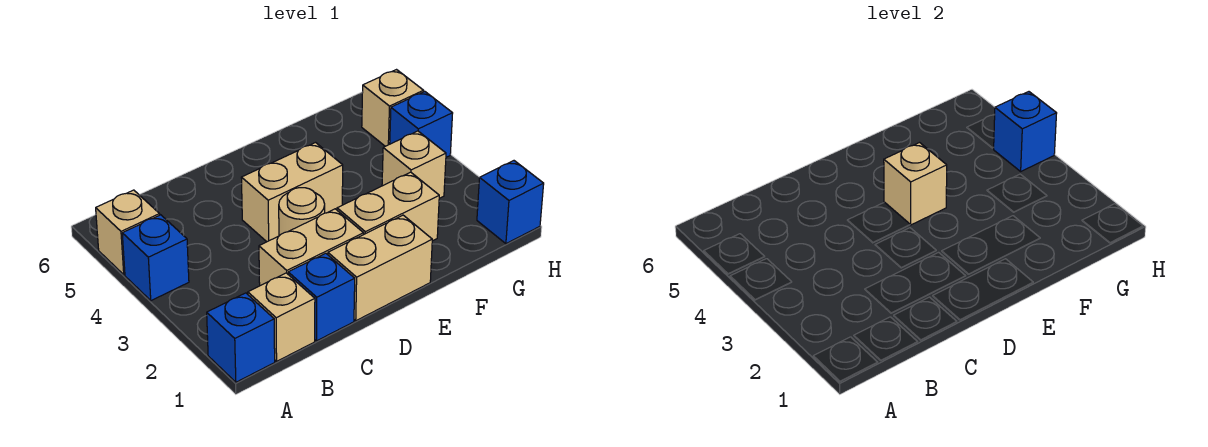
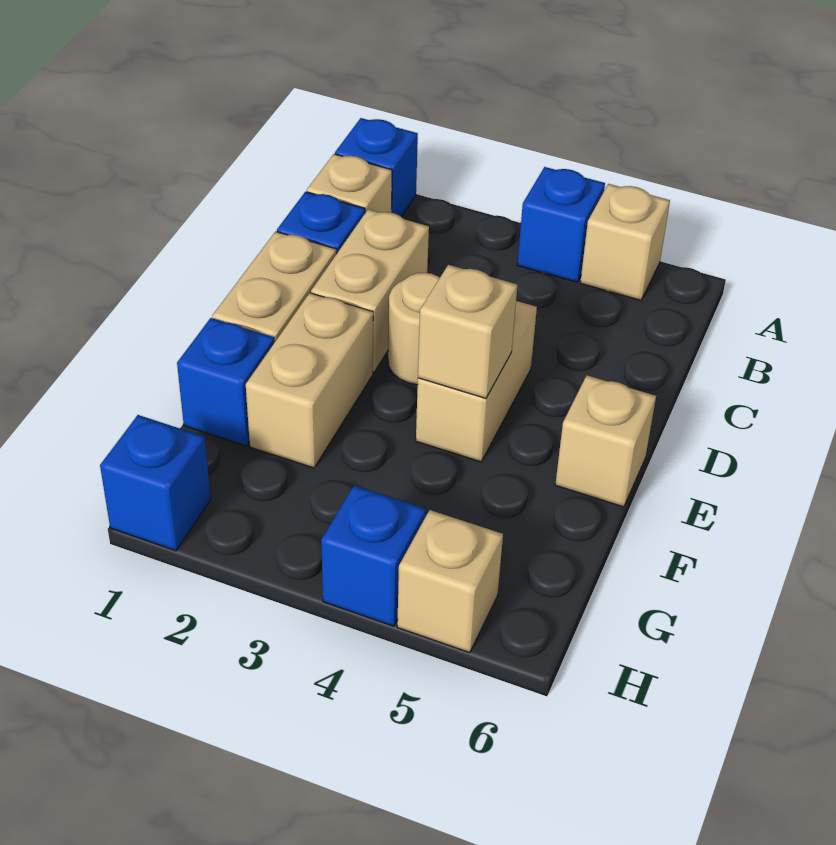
tan brick G3 level 1 -> tan brick E6 level 1
blue brick H4 level 2 -> blue brick F1 level 1

